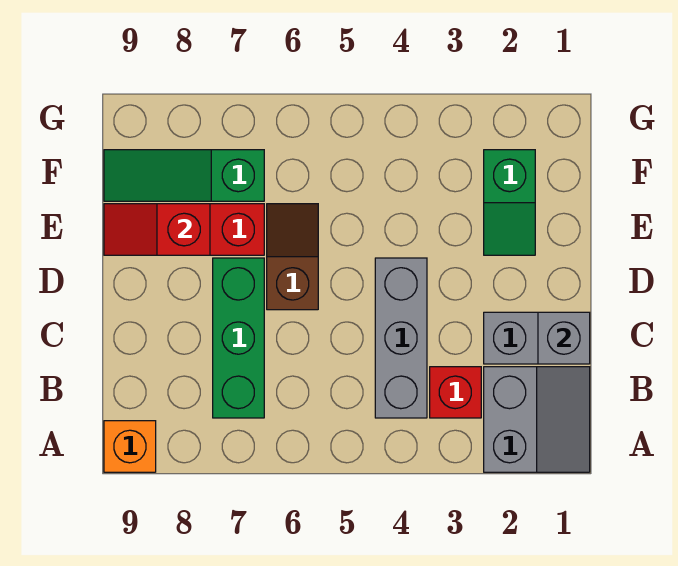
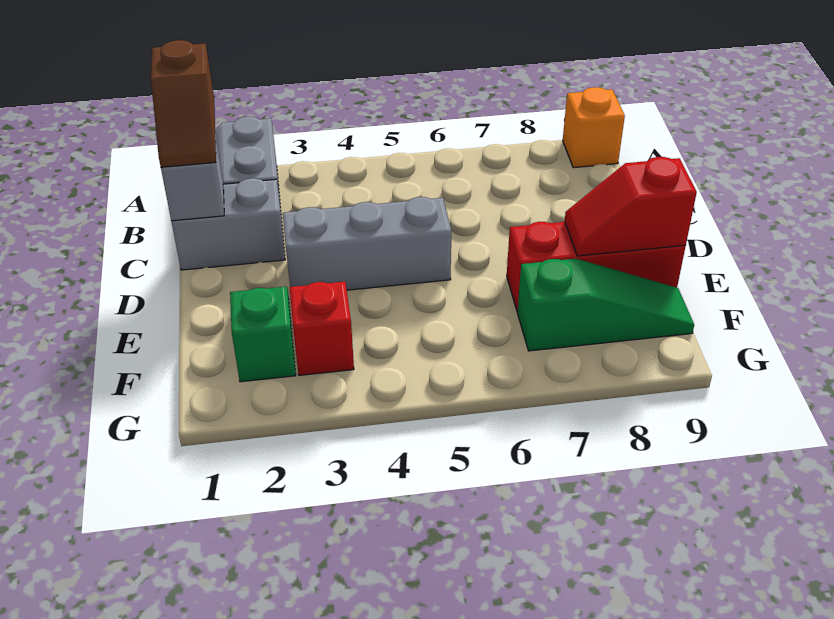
red brick B3 level 1 -> red brick F3 level 1
grey brick B4:D4 level 1 -> grey brick D3:D5 level 1
green brick B7:D7 level 1 -> none
brown slope D6:E6 level 1 top D -> brown slope B1:C1 level 3 top B
red slope E8:E9 level 2 top 8 -> red slope E8:E9 level 2 top 9

